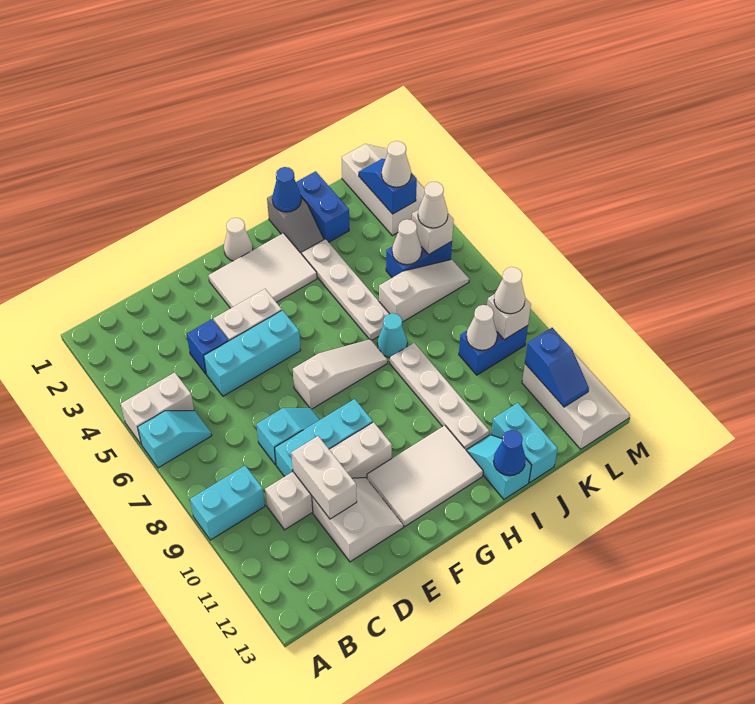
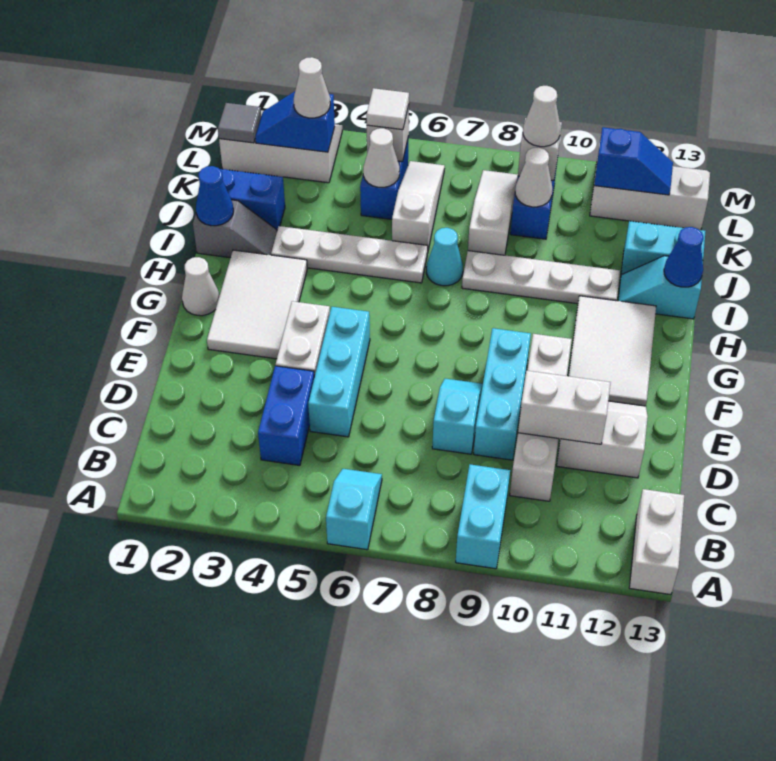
white brick A5:B5 level 1 -> white brick A13:B13 level 1
blue brick D4 level 1 -> blue brick C4:D4 level 1
white slope F7:H7 level 1 top F -> white slope J8:L8 level 1 top J
none -> grey tile L1 level 2
white cone L5 level 3 -> white tile L5 level 3

